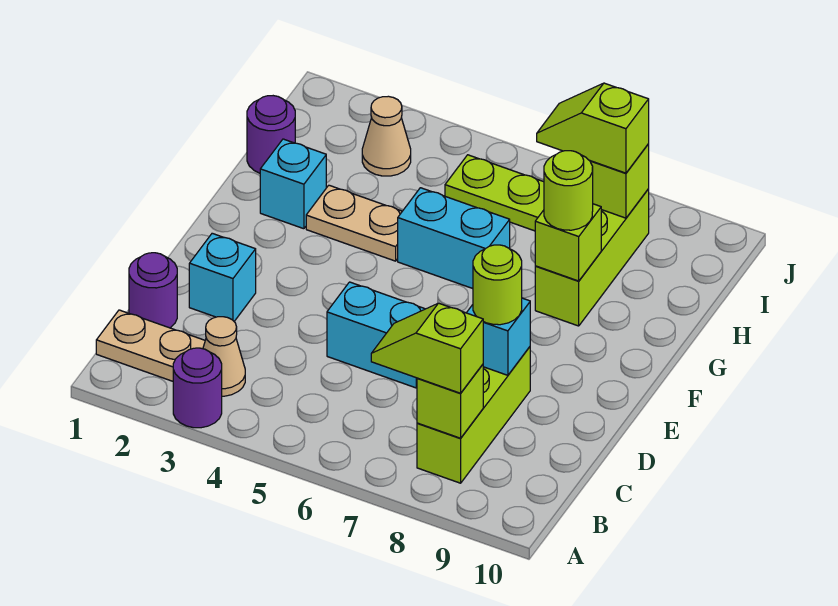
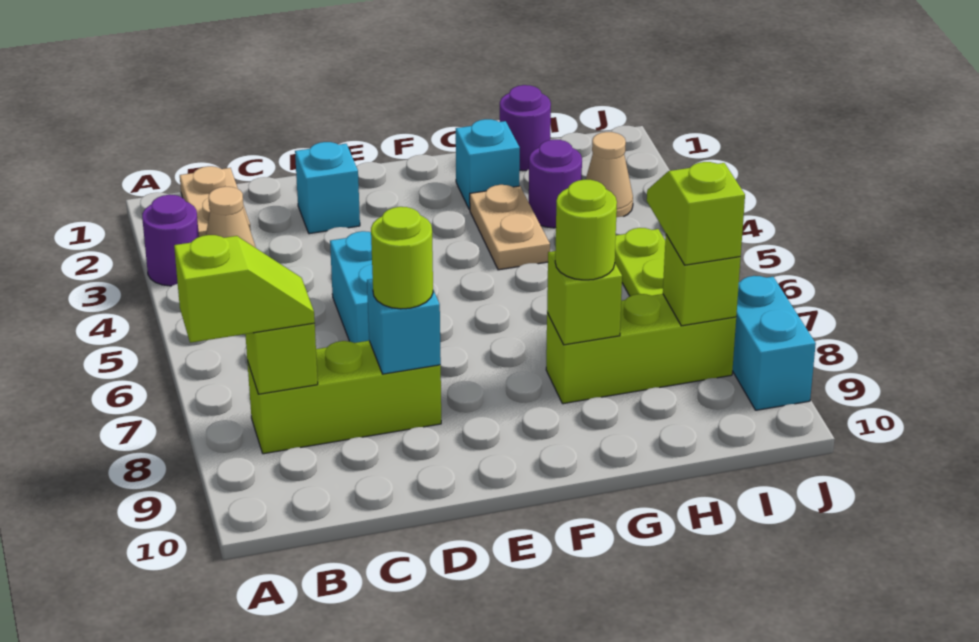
lime slope B7:B8 level 3 top 8 -> lime slope A8:B8 level 3 top A
purple round brick C1 level 1 -> purple round brick H3 level 1
cyan brick G5:G6 level 1 -> cyan brick J8:J9 level 1

